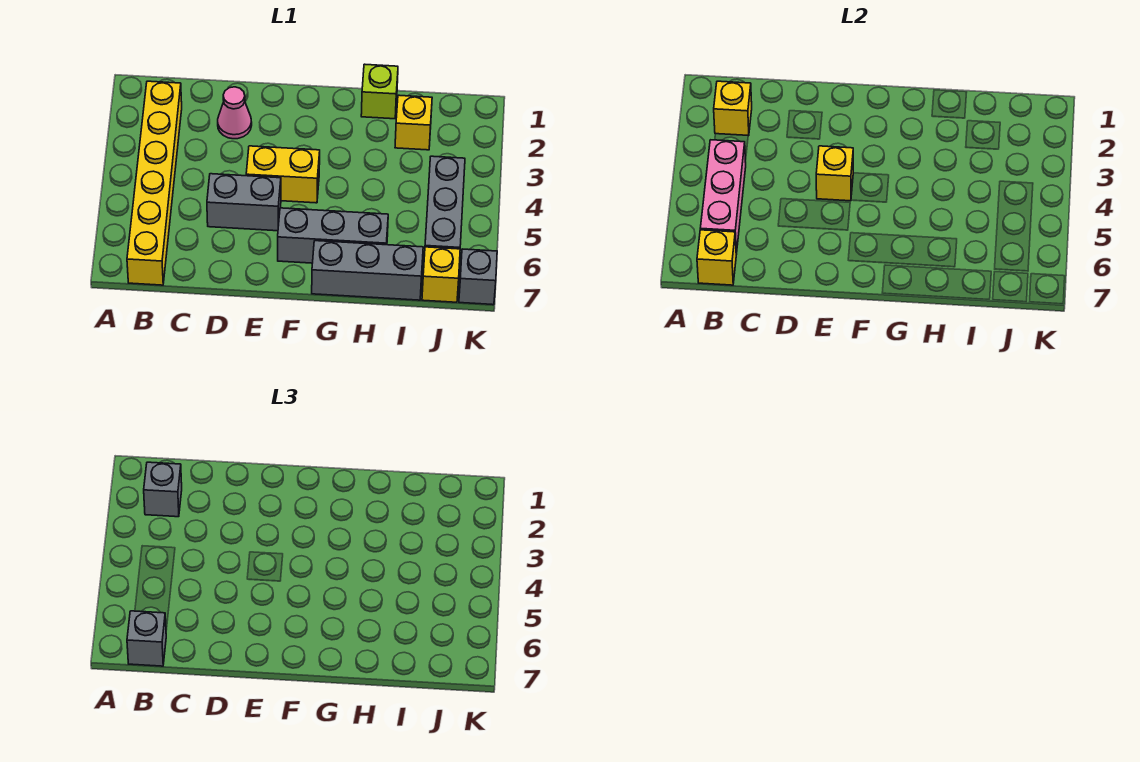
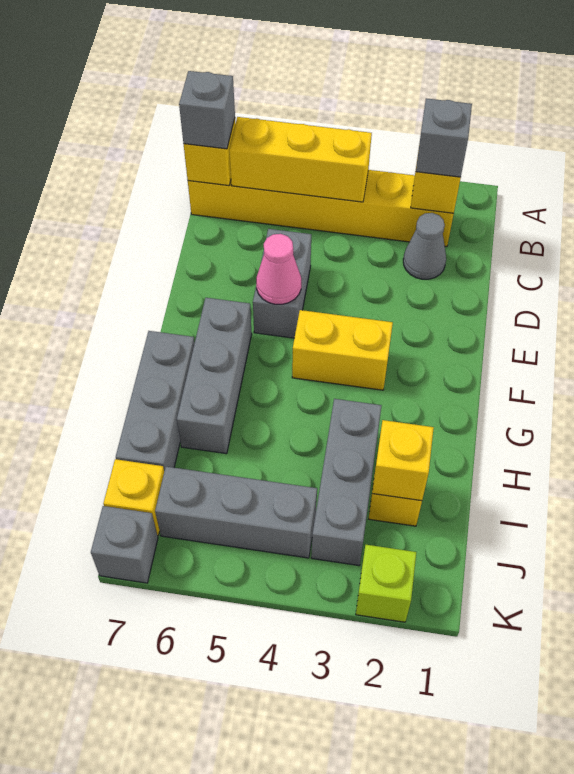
pink brick B4:B6 level 2 -> yellow brick B4:B6 level 2
none -> grey cone C2 level 1
pink cone D2 level 1 -> pink cone E5 level 2
yellow brick E4:F4 level 1 -> yellow brick F3:F4 level 1
yellow brick E4 level 2 -> yellow brick I2 level 2
lime brick H1 level 1 -> lime brick K2 level 1
none -> grey brick H3:J3 level 1

